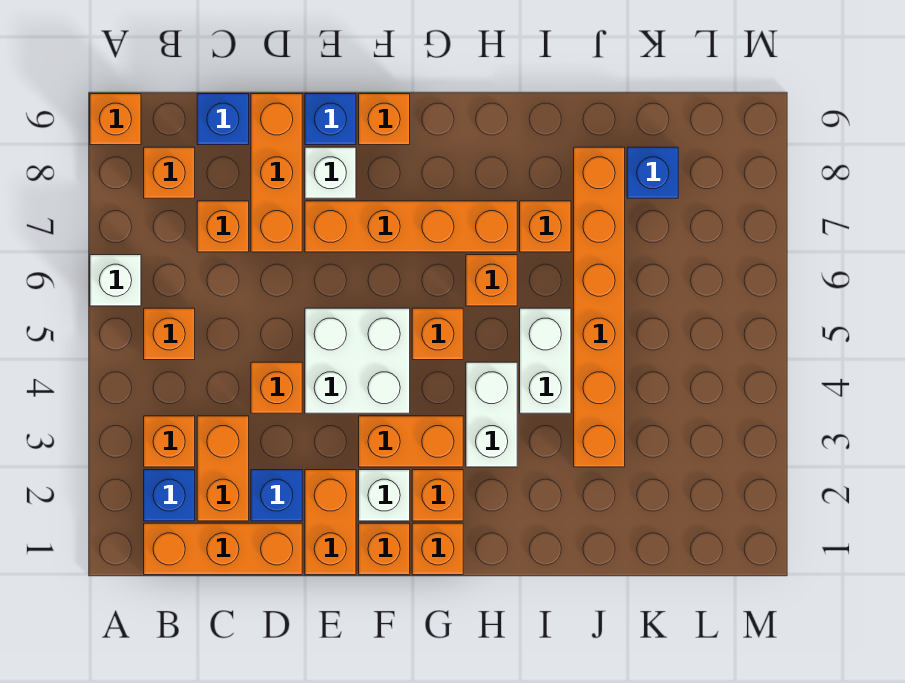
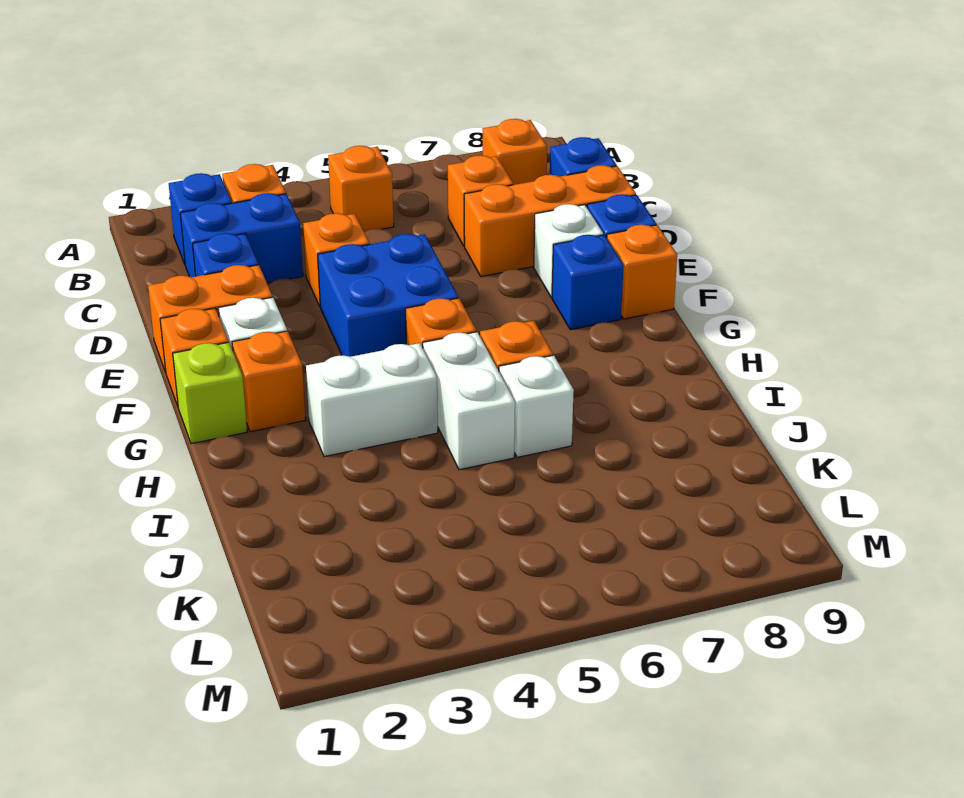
white brick A6 level 1 -> white brick I6 level 1
orange brick A9 level 1 -> none
orange brick B1:D1 level 1 -> none
orange brick C2:C3 level 1 -> blue brick C2:C3 level 1
white brick E4:F5 level 1 -> blue brick E4:F5 level 1
orange brick E7:H7 level 1 -> none
orange brick F3:G3 level 1 -> none
orange brick G1 level 1 -> lime brick G1 level 1
white brick I4:I5 level 1 -> white brick H5:I5 level 1
orange brick I7 level 1 -> none
orange brick J3:J8 level 1 -> none
blue brick K8 level 1 -> blue brick F8 level 1

